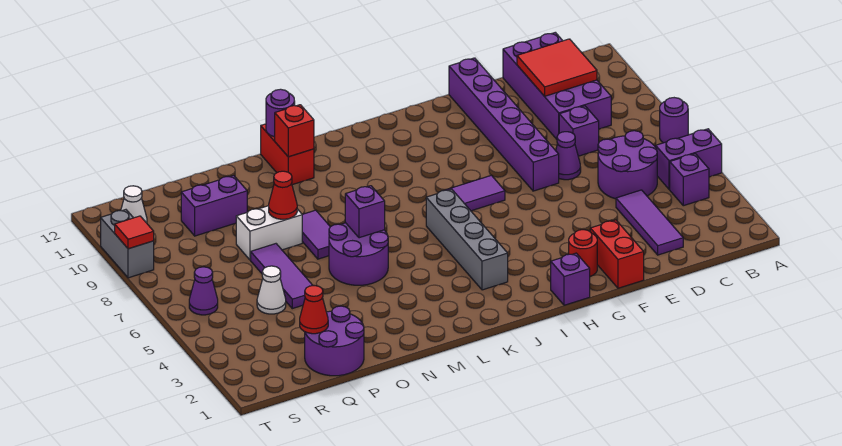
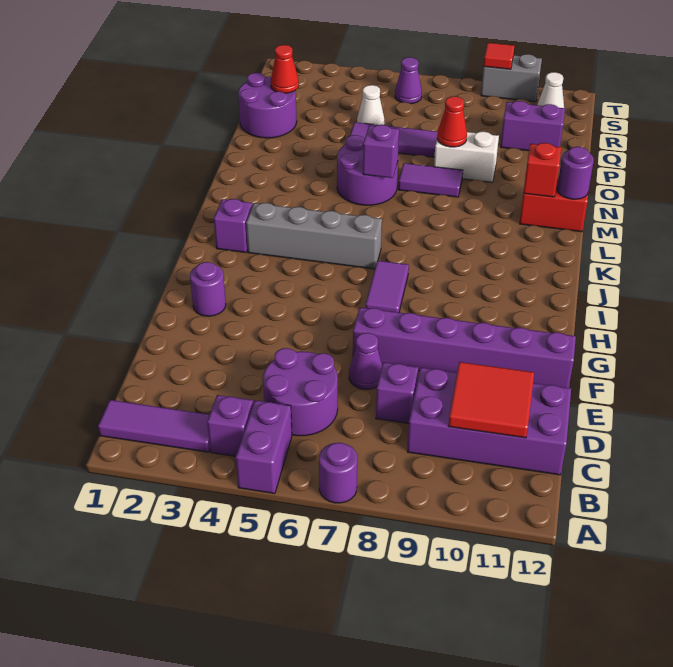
purple tile D2:D4 level 1 -> purple tile B1:B3 level 1
red brick F1:F2 level 1 -> none
red round brick G2 level 1 -> purple round brick G2 level 1
purple brick H1 level 1 -> purple brick J2 level 1
white brick O8:P8 level 1 -> white brick O8:O9 level 1
purple brick P10:Q10 level 1 -> purple brick Q10:Q11 level 1

